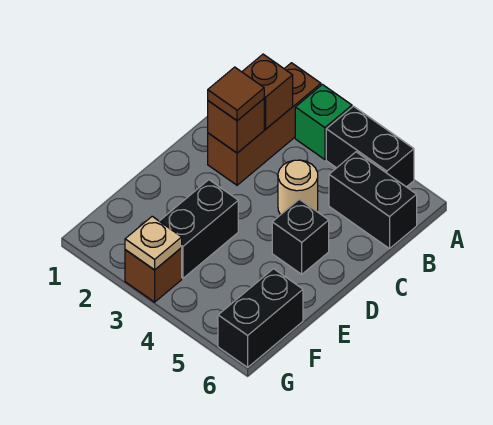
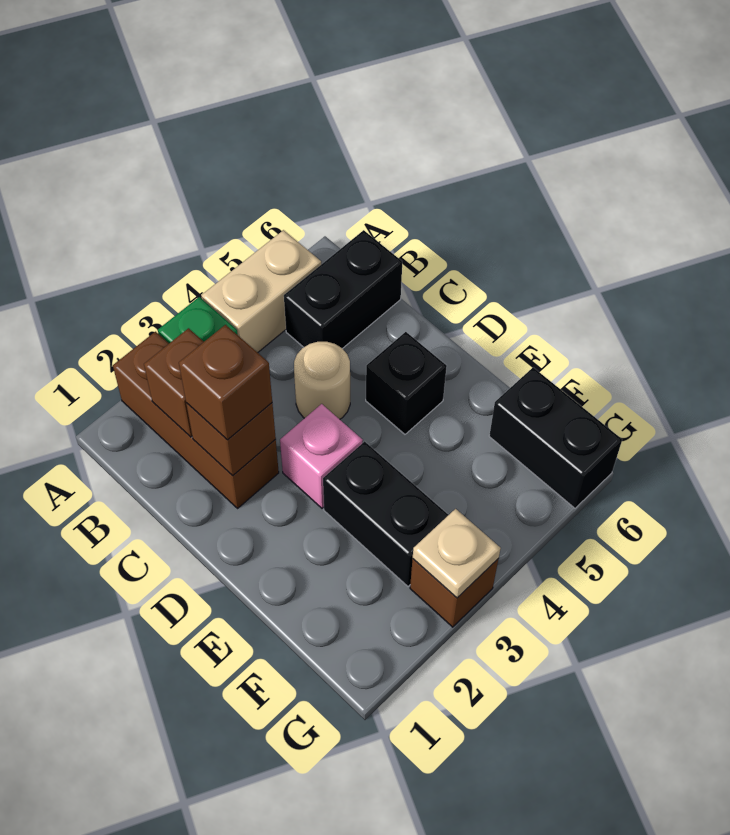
black brick A4:A5 level 1 -> tan brick A4:A5 level 1
brown tile C2 level 3 -> brown brick C2 level 3
none -> pink brick D3 level 1

